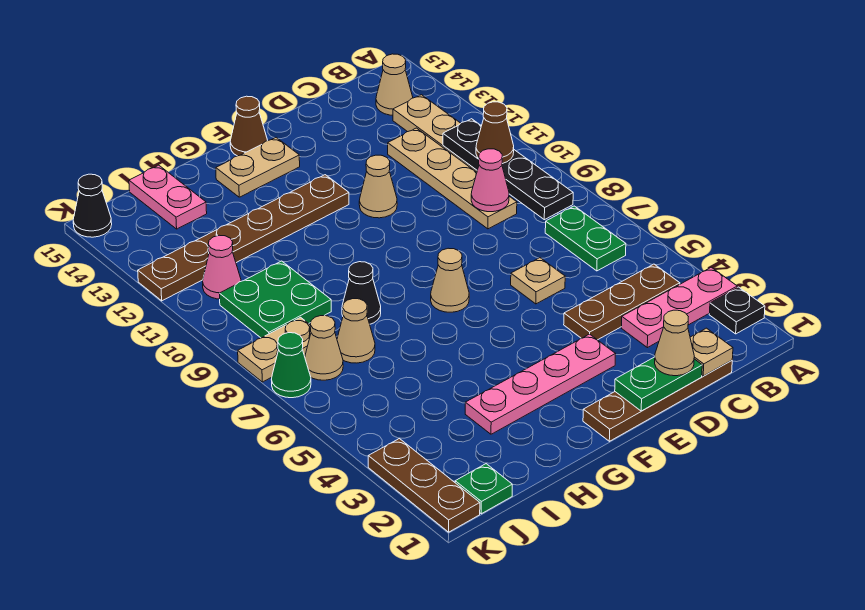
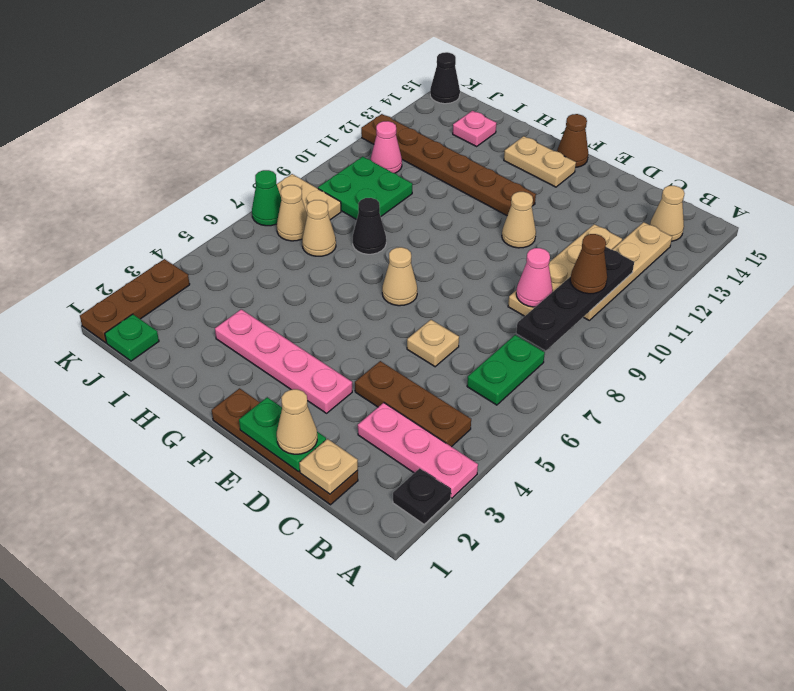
pink plate I14:I15 level 1 -> pink plate I14 level 1

